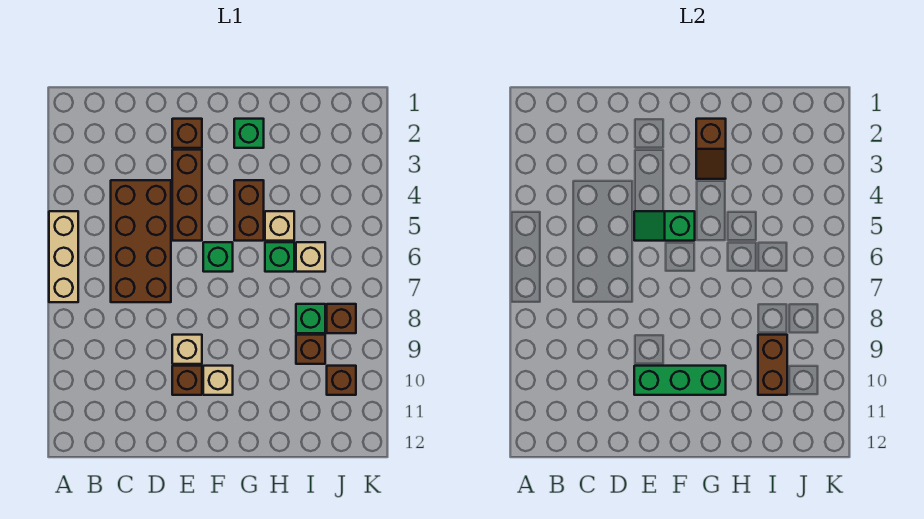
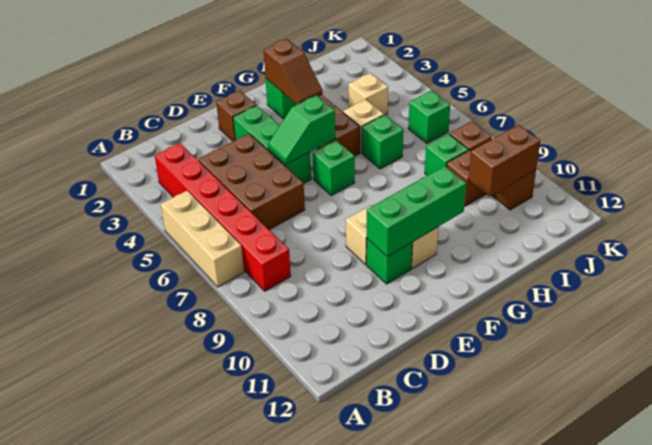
none -> red brick B3:B8 level 1
brown brick C4:D7 level 1 -> brown brick C4:D6 level 1
brown brick E3:E5 level 1 -> green brick E3:E5 level 1
brown brick E10 level 1 -> green brick E10 level 1
tan brick I6 level 1 -> tan brick I4 level 1
brown brick I9:I10 level 2 -> brown brick I10:J10 level 2
none -> green brick J6 level 1

